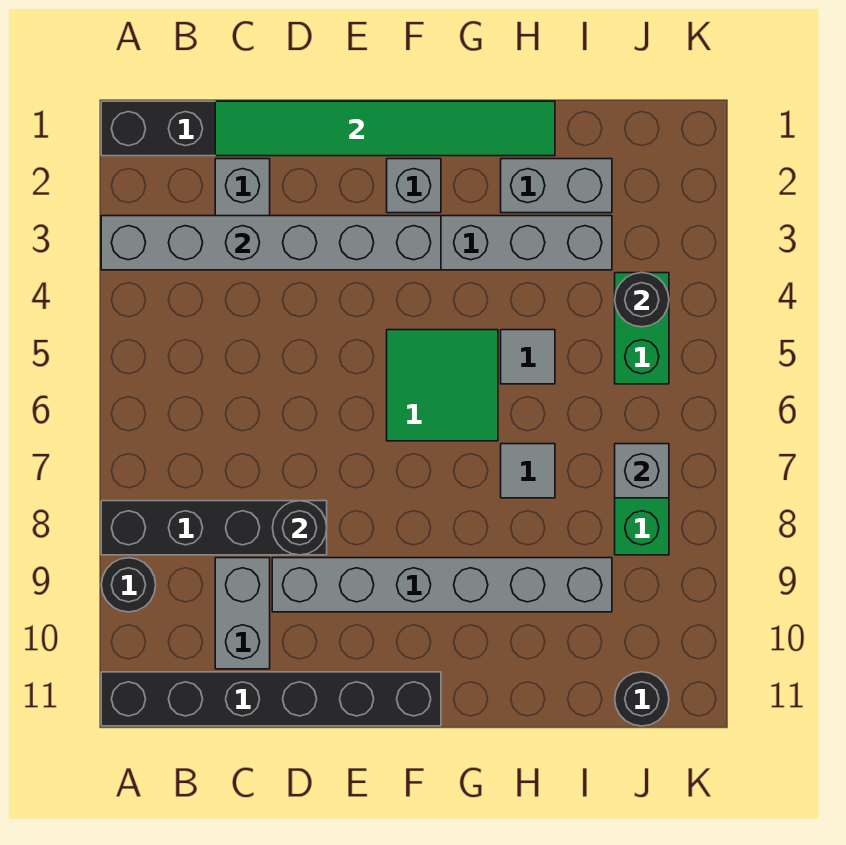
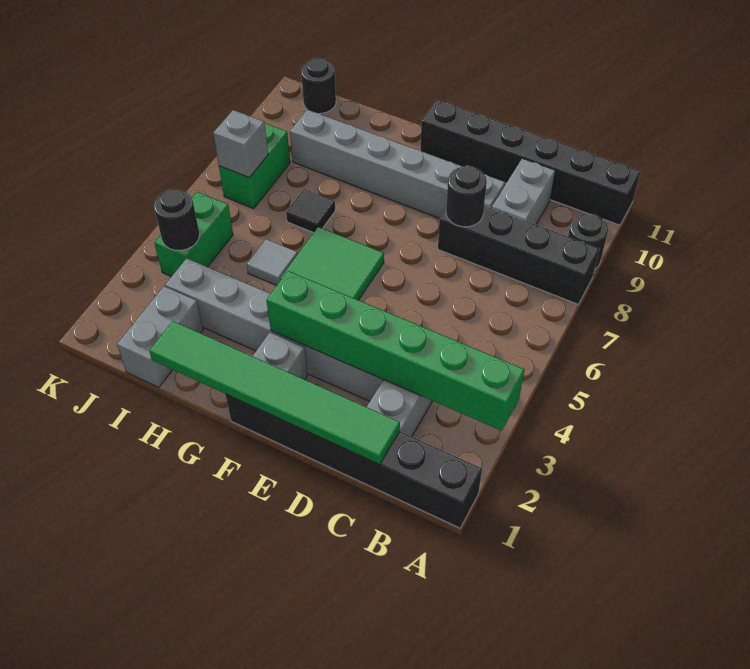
grey brick A3:F3 level 2 -> green brick A3:F3 level 2
grey brick H2:I2 level 1 -> grey brick I1:I2 level 1
grey tile H7 level 1 -> black tile H7 level 1

